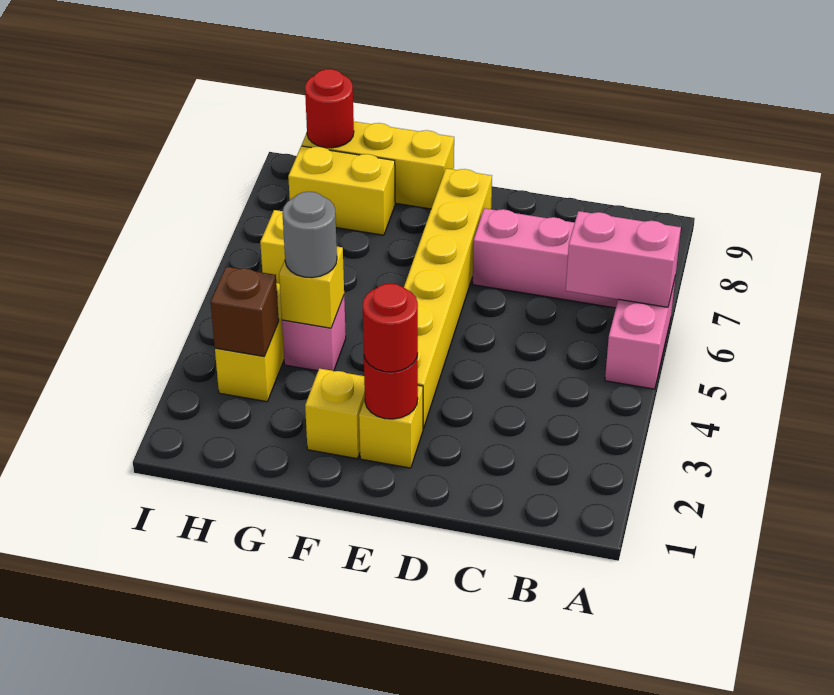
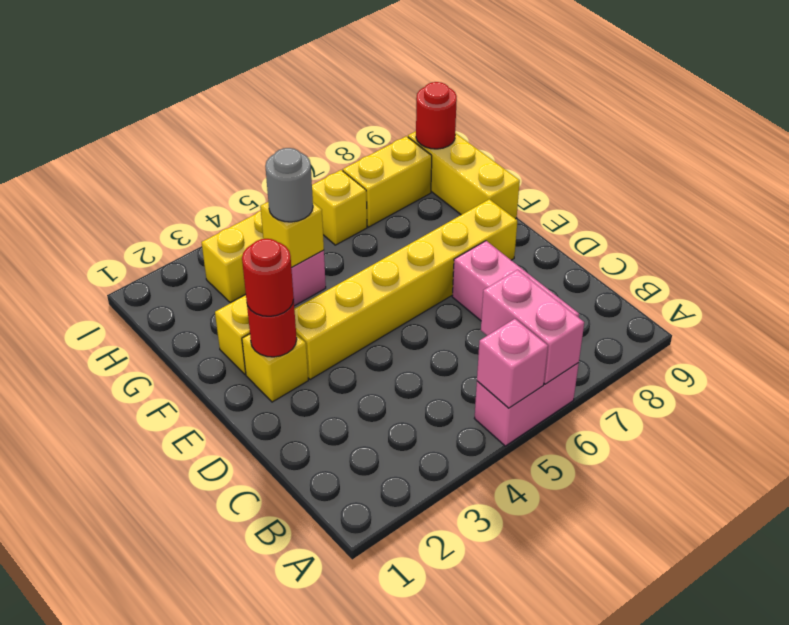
none -> pink brick A5 level 2
yellow brick G8:H8 level 1 -> yellow brick H7:H8 level 1
brown brick H3 level 2 -> none

